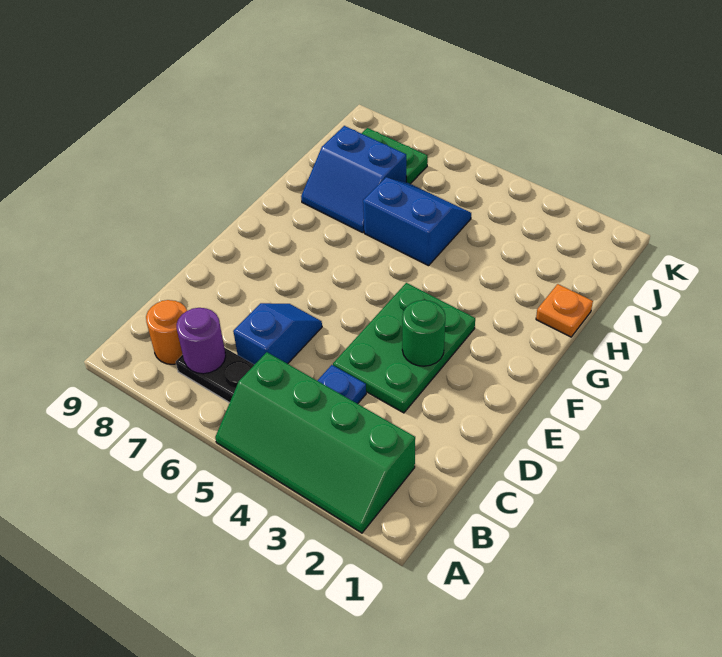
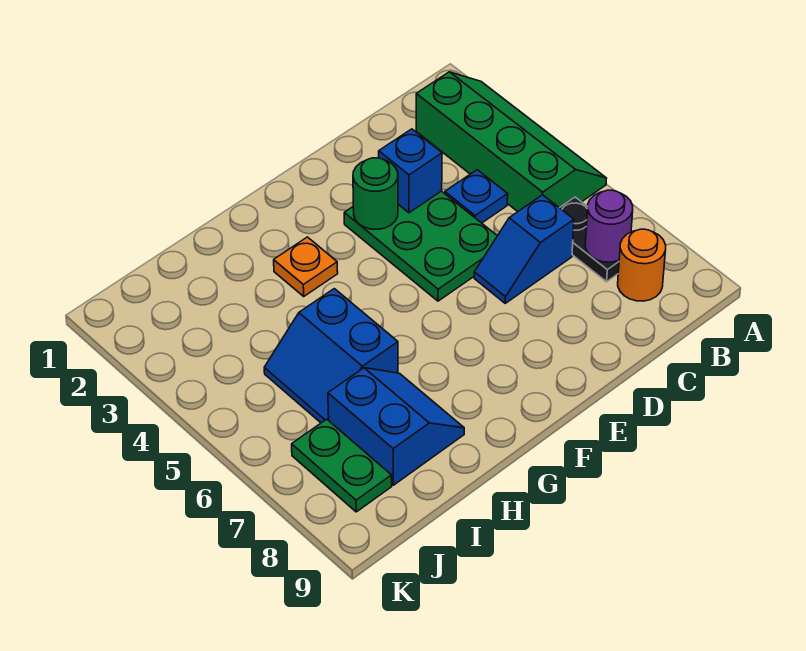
green plate D3:F4 level 1 -> green plate D3:E5 level 1
none -> blue brick D3 level 2
orange plate H1 level 1 -> orange plate G3 level 1

